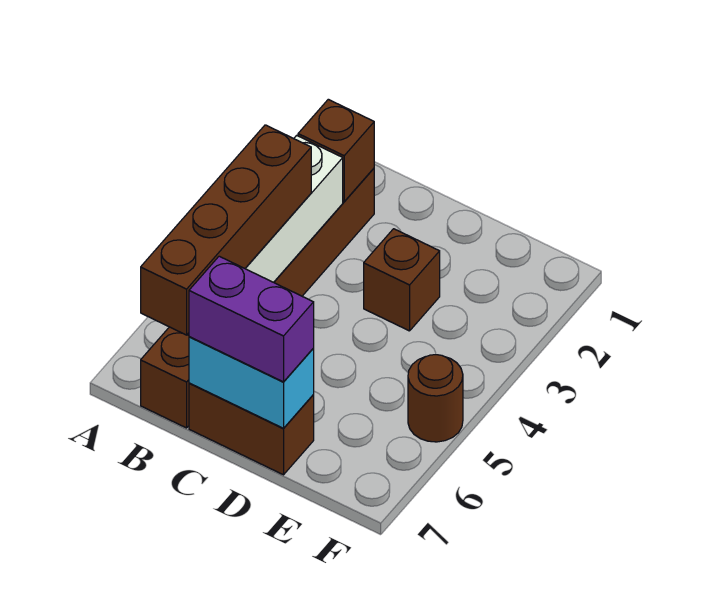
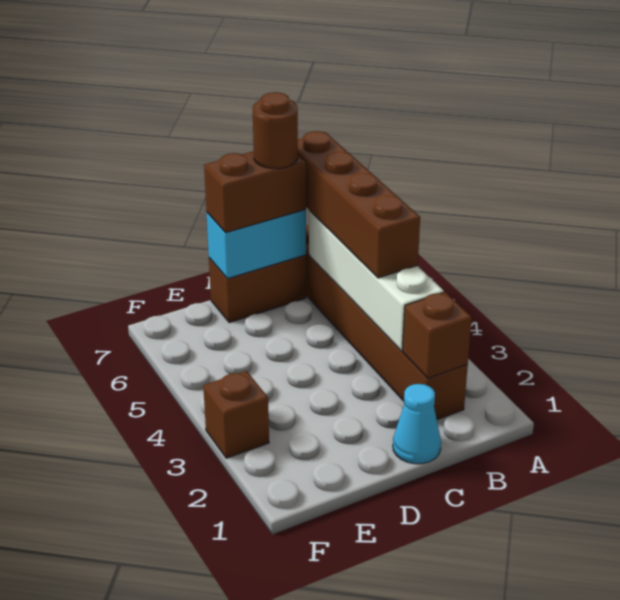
none -> cyan cone C1 level 1
purple brick C7:D7 level 3 -> brown brick C7:D7 level 3
brown brick D3 level 1 -> brown brick F3 level 1
brown round brick F5 level 1 -> brown round brick C7 level 4

